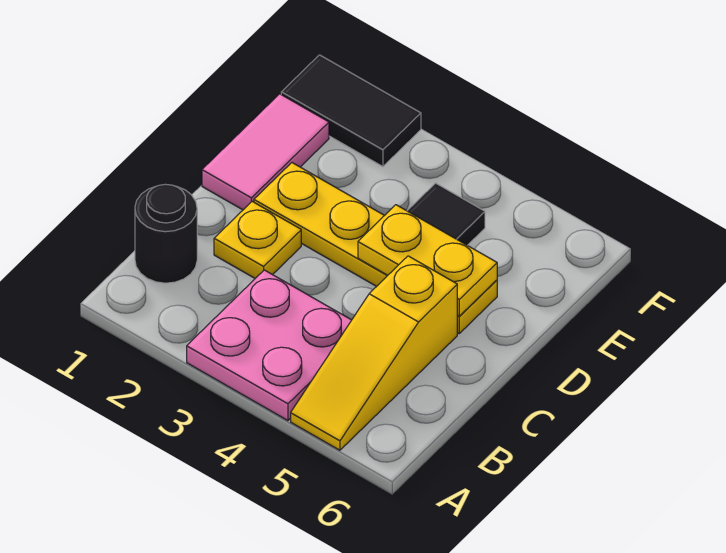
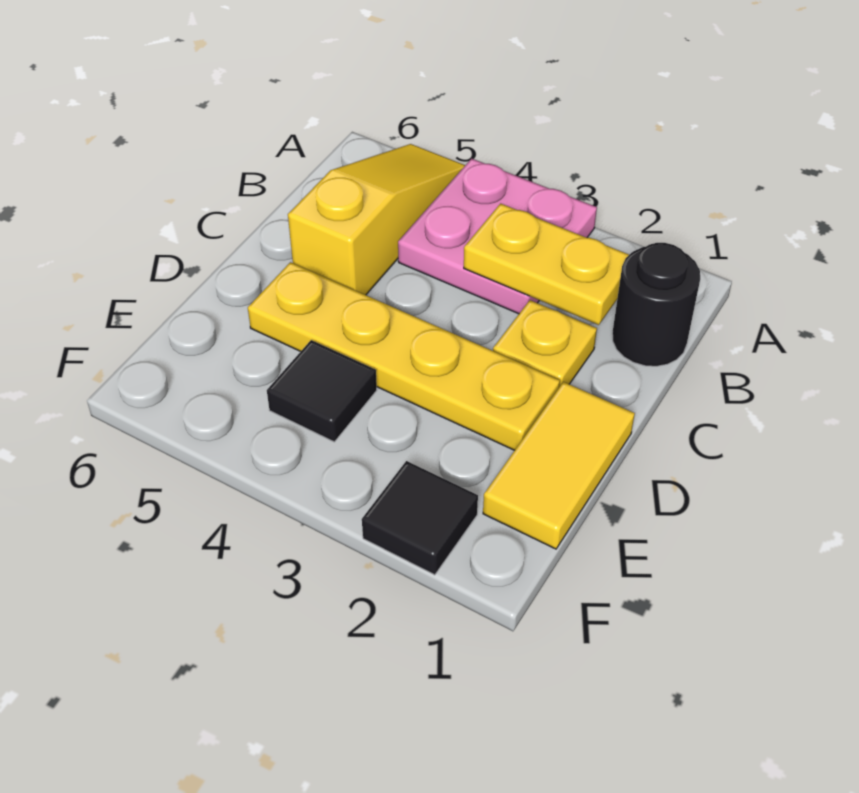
pink tile D1:E1 level 1 -> yellow tile D1:E1 level 1
yellow plate D4:D5 level 2 -> yellow plate B2:B3 level 2
black tile F1:F2 level 1 -> black tile F2 level 1

